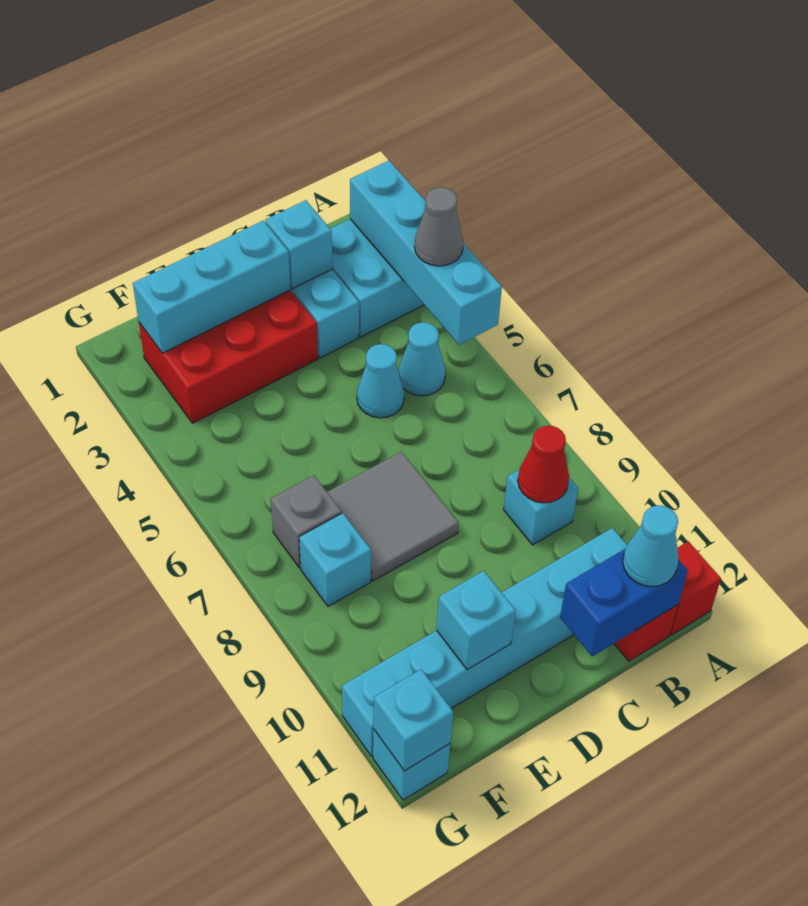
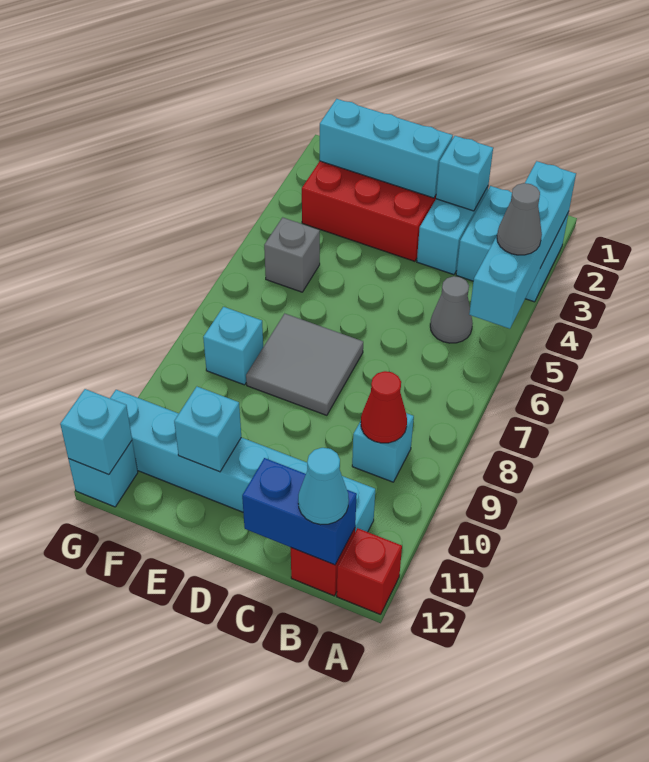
cyan cone B5 level 1 -> grey cone B5 level 1
cyan cone C5 level 1 -> none
grey brick F7 level 1 -> grey brick F5 level 1

